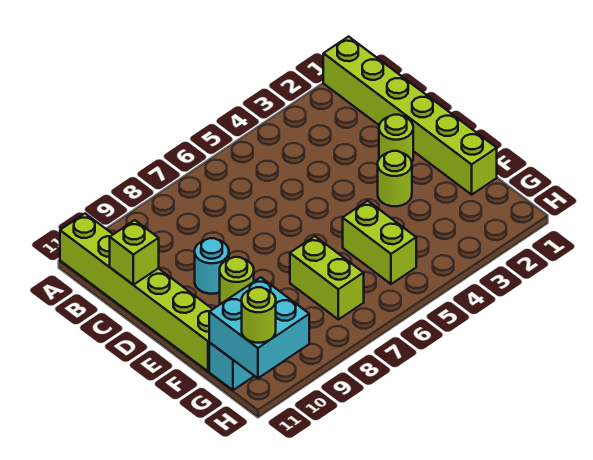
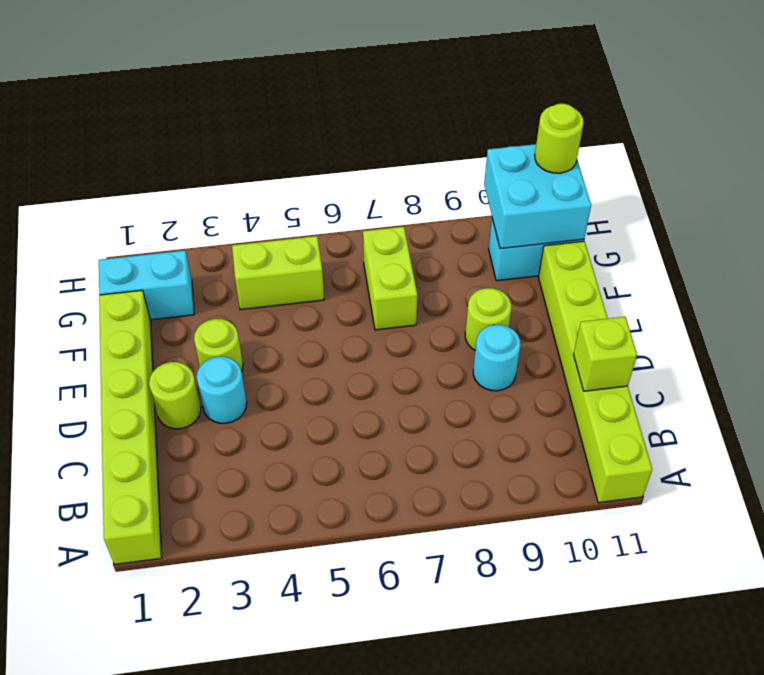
none -> cyan round brick D3 level 1
lime brick F5:G5 level 1 -> lime brick G4:G5 level 1
none -> cyan brick G1:G2 level 1

